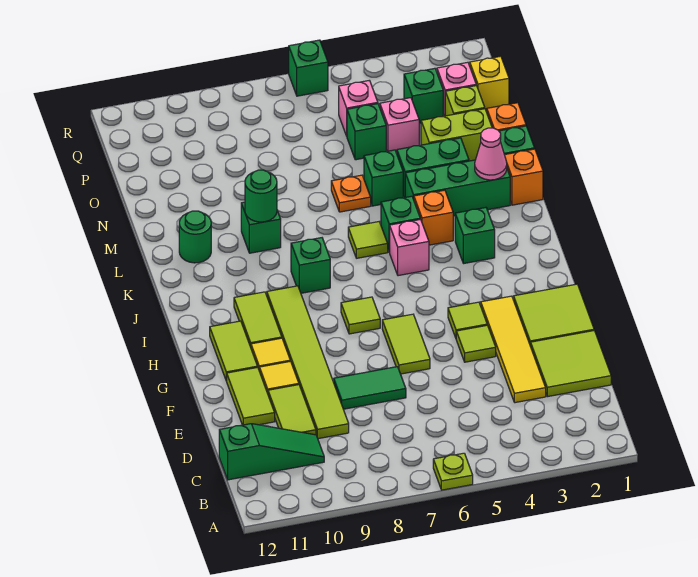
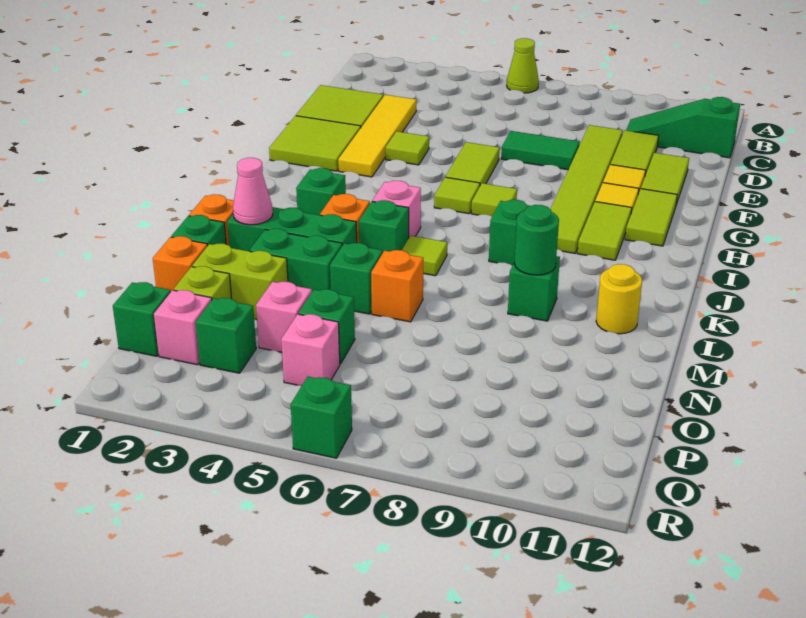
lime plate A6 level 1 -> lime cone A6 level 1
lime tile G4 level 1 -> lime tile H6 level 1
green round brick L11 level 1 -> yellow round brick L11 level 1
orange plate M6 level 1 -> orange brick M6 level 1
yellow brick P1 level 1 -> green brick P1 level 1

